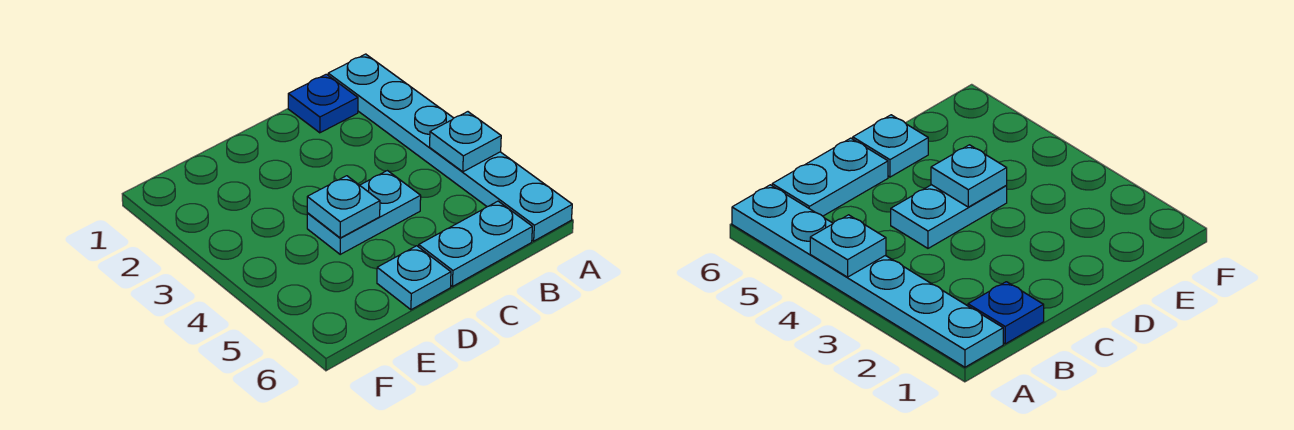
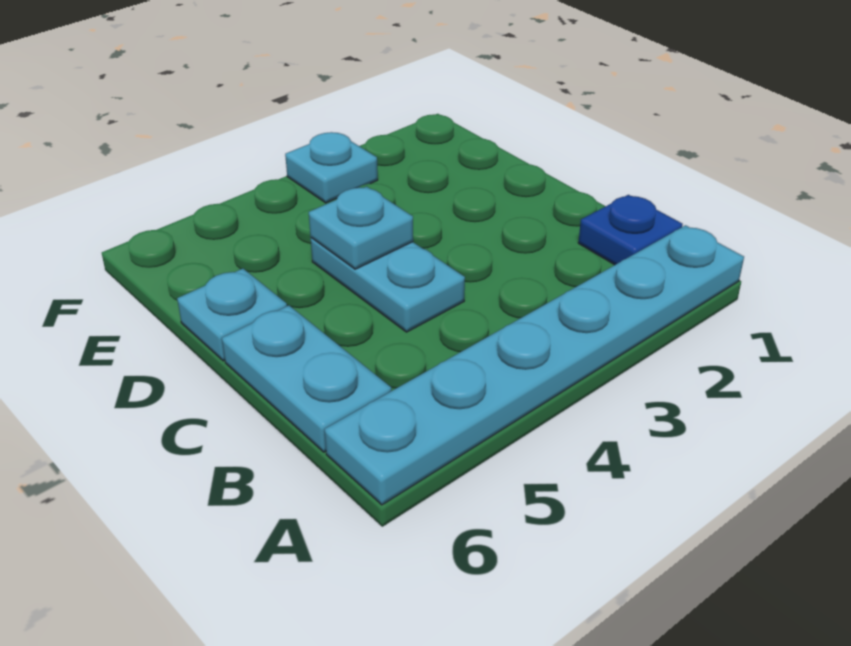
cyan plate A4 level 2 -> cyan plate F3 level 1

